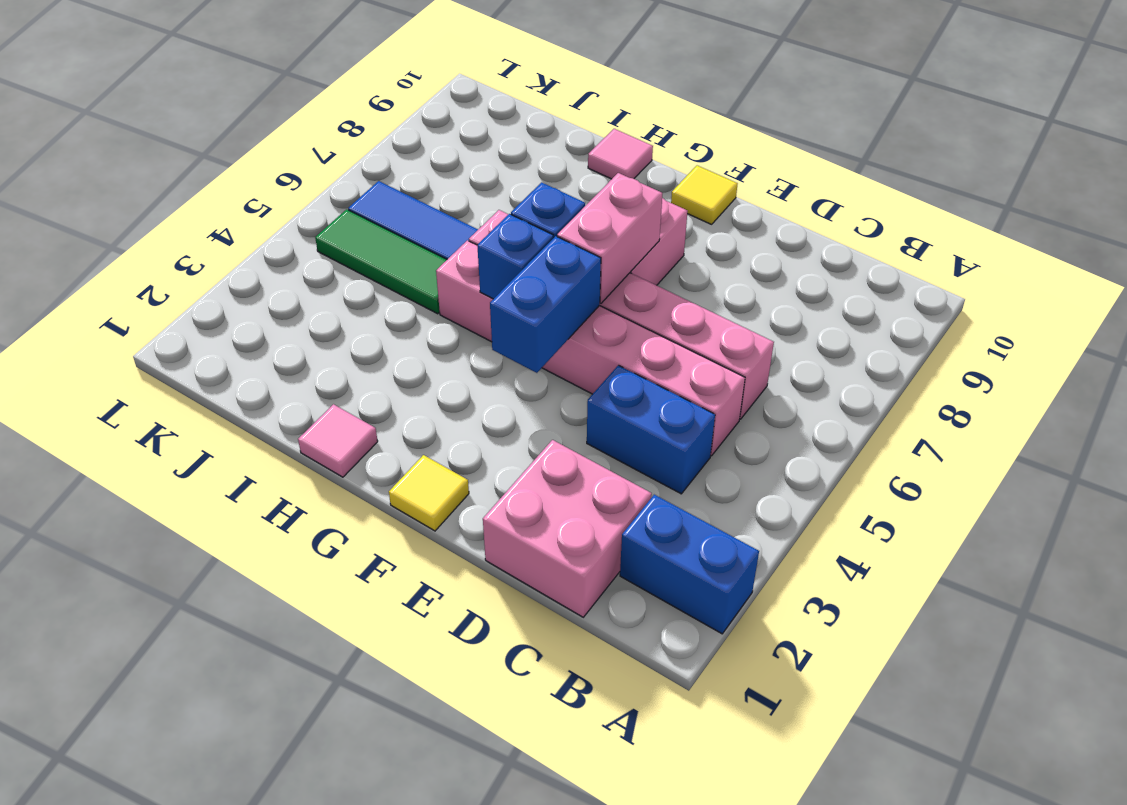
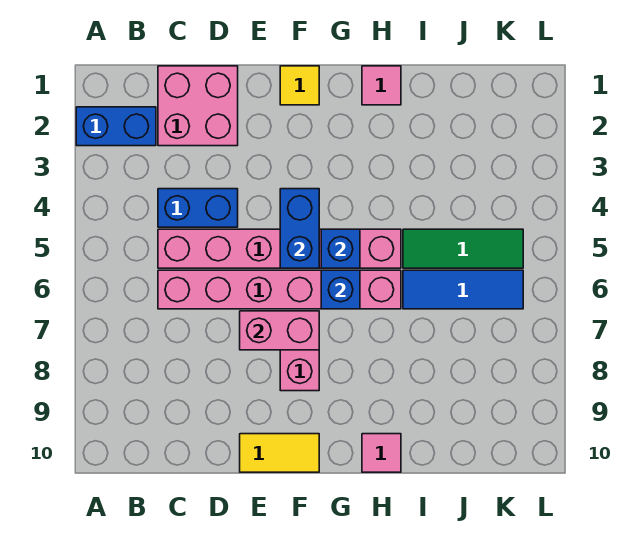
pink brick F6:F7 level 2 -> pink brick E7:F7 level 2
yellow tile F10 level 1 -> yellow tile E10:F10 level 1

